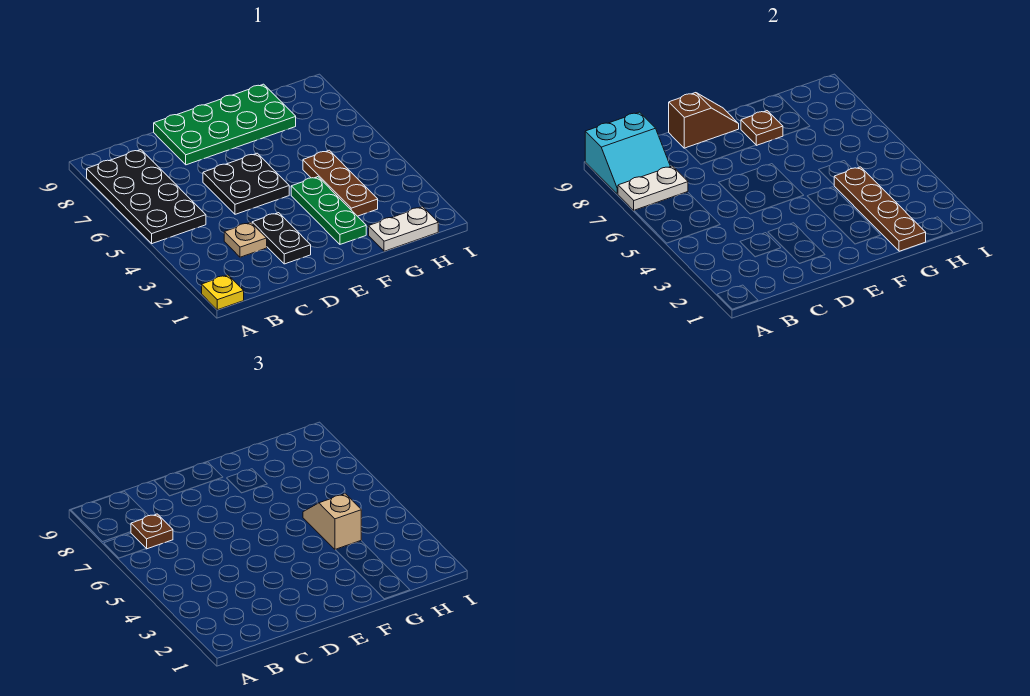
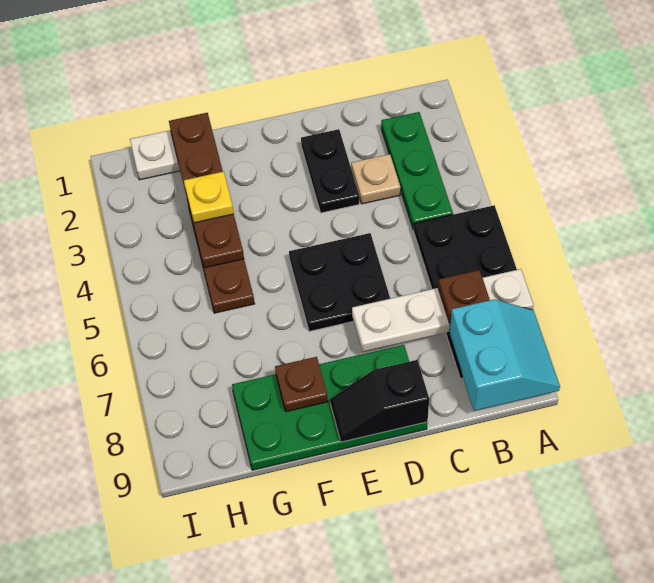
yellow plate A1 level 1 -> yellow plate G3 level 3
white plate A7:B7 level 2 -> white plate A7:D7 level 2
cyan slope A8:B9 level 2 top 9 -> cyan slope A8:B9 level 2 top B
brown slope D9:E9 level 2 top D -> black slope D9:E9 level 2 top D
green plate F2:F4 level 1 -> green plate B2:B4 level 1
tan slope G4:G5 level 3 top 4 -> none

